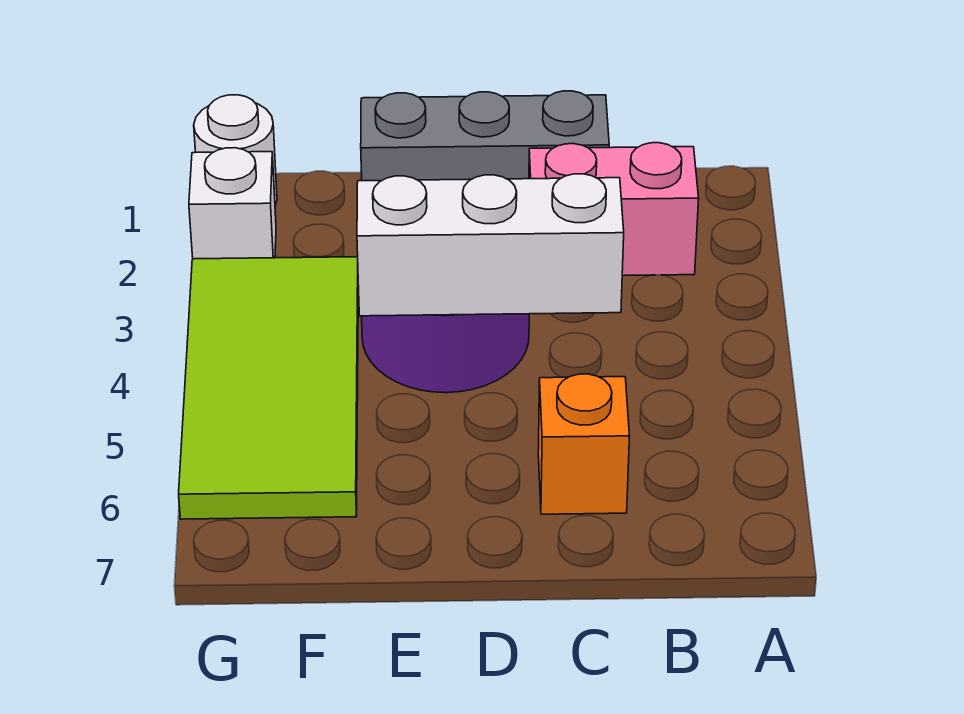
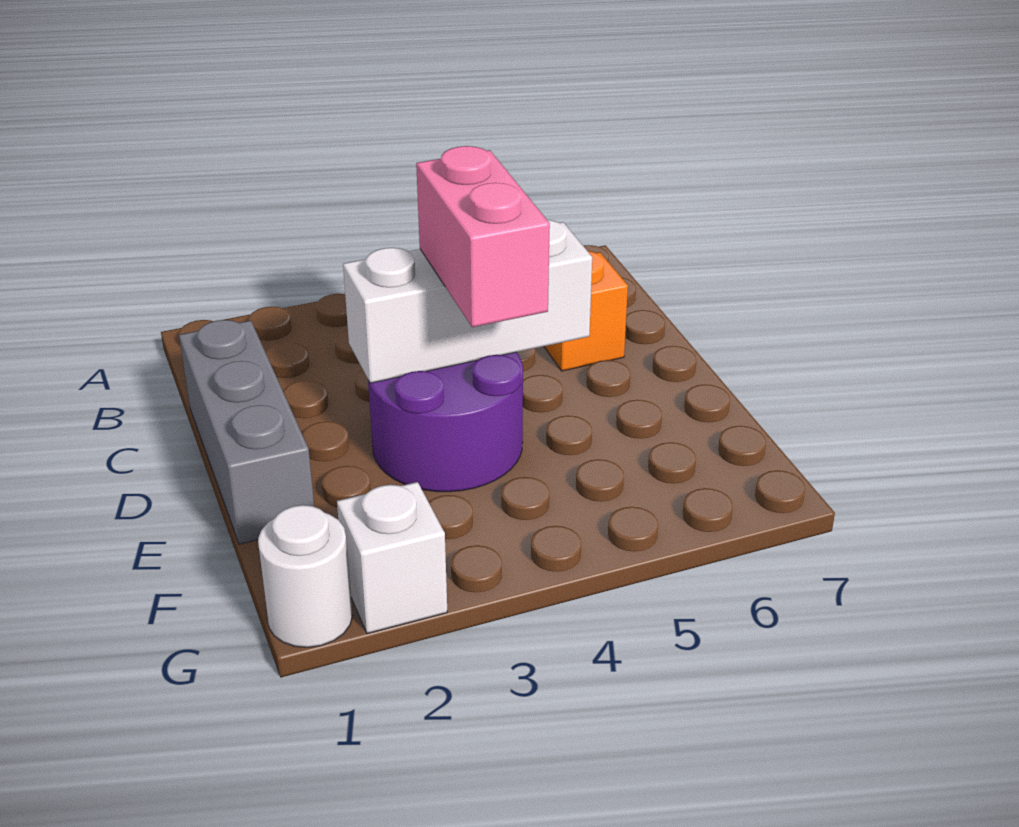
pink brick B2:C2 level 1 -> pink brick D4:E4 level 3
white brick C4:E4 level 2 -> white brick D3:D5 level 2
lime tile F3:G6 level 1 -> none

